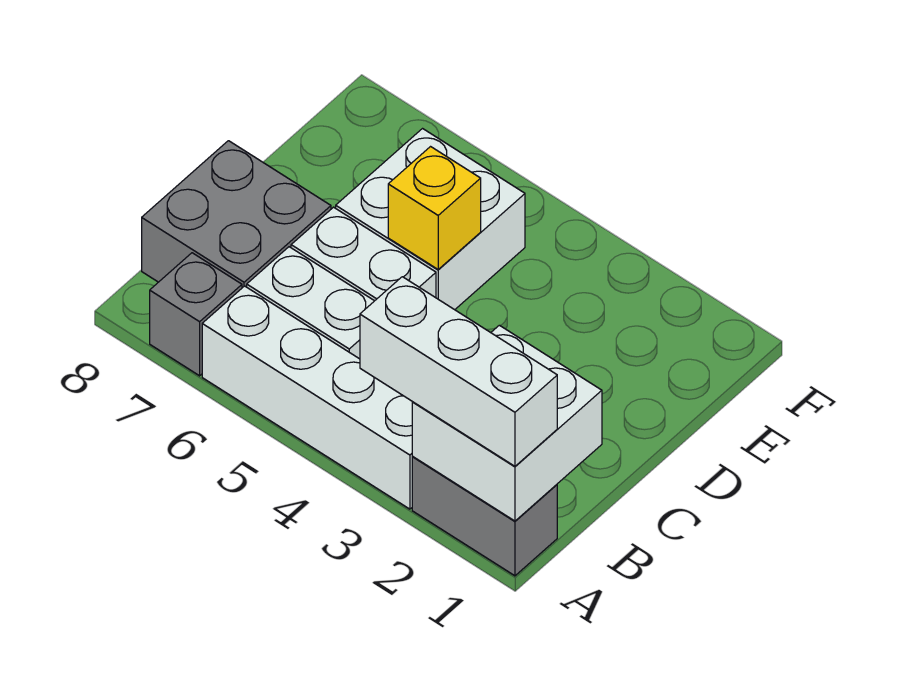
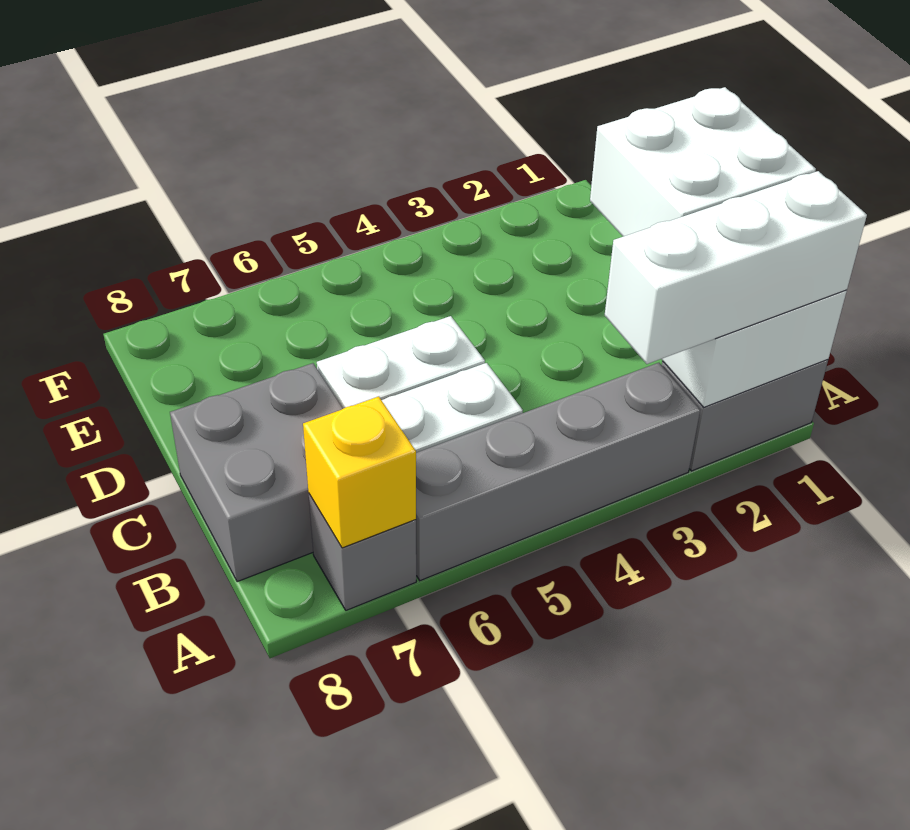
white brick A3:A6 level 1 -> grey brick A3:A6 level 1
white brick D5:E6 level 1 -> white brick B1:C2 level 3
yellow brick D5 level 2 -> yellow brick A7 level 2

